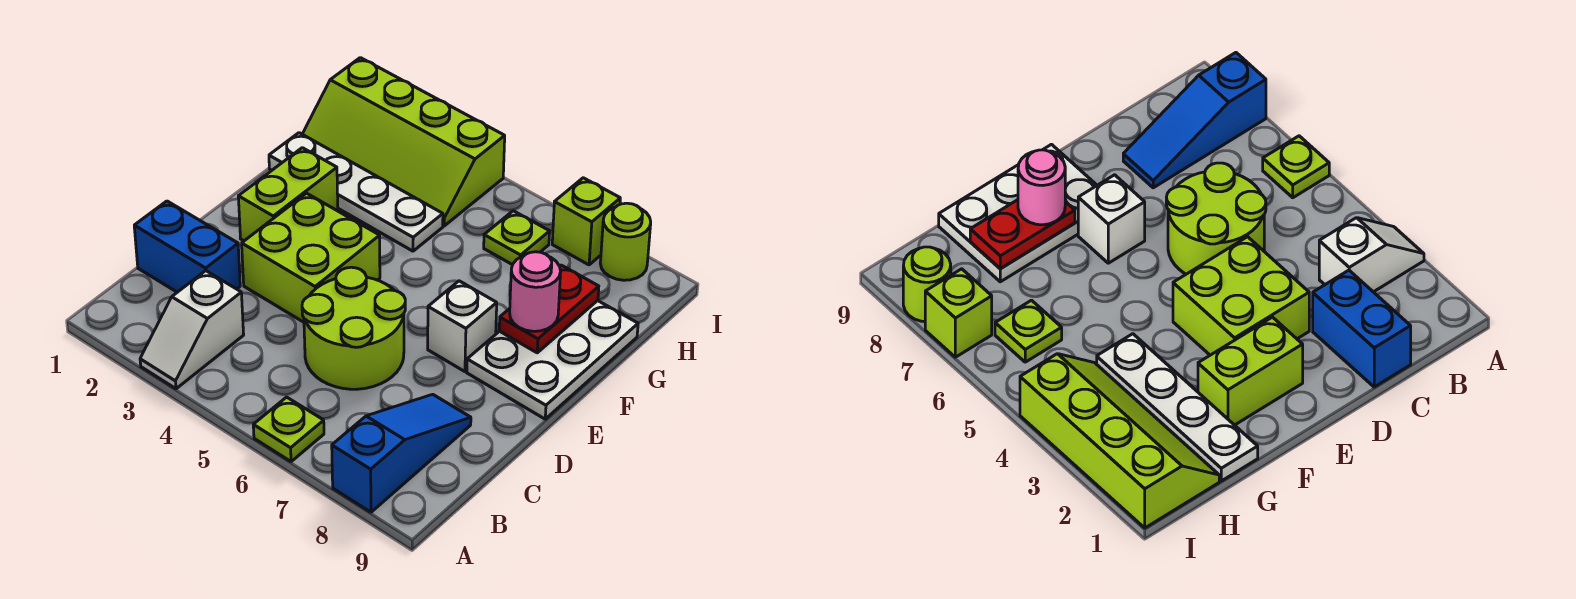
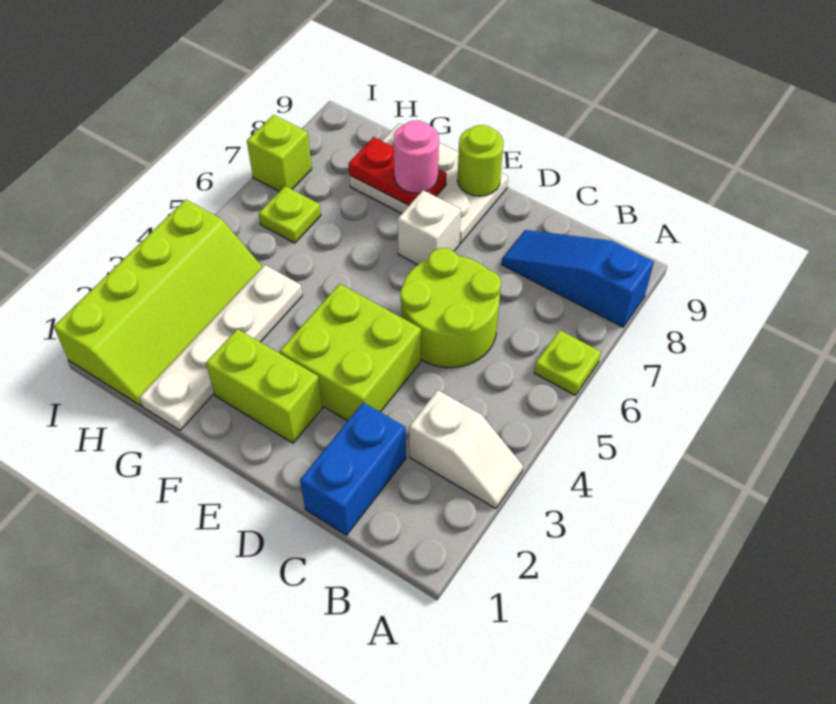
lime round brick I8 level 1 -> lime round brick E9 level 2

